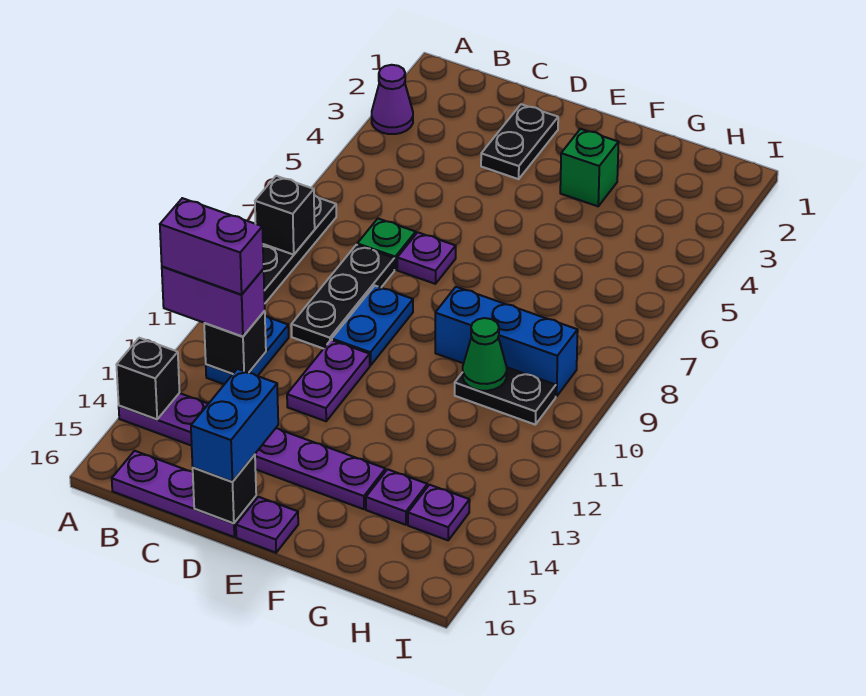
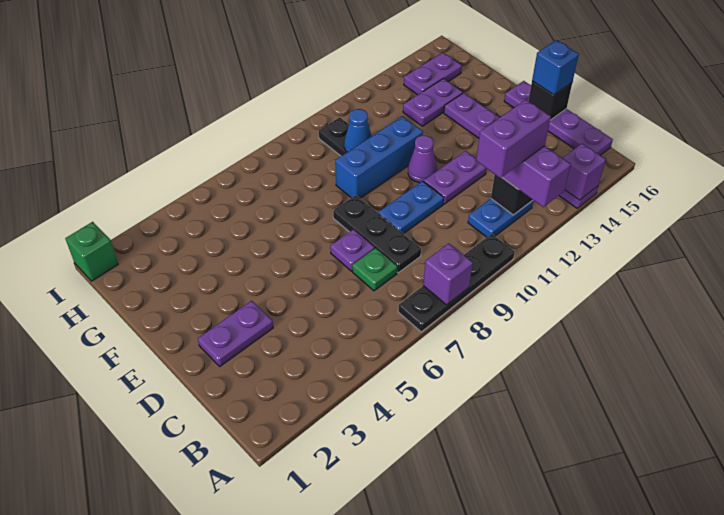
purple cone A3 level 1 -> purple cone E11 level 1
black brick A8 level 2 -> purple brick A8 level 2
purple brick A12:B12 level 4 -> purple brick B11:B12 level 4
black brick A14 level 2 -> purple brick A14 level 2
black plate C8:C10 level 1 -> black plate C8:E8 level 1
black plate D2:D3 level 1 -> purple plate D2:D3 level 1
blue brick D15:D16 level 3 -> blue brick D16 level 3
green brick F3 level 1 -> green brick I1 level 1
blue brick F9:H9 level 1 -> blue brick F9:F11 level 1
green cone G10 level 2 -> blue cone G10 level 2
purple plate G14 level 1 -> purple plate G13:G14 level 1
purple plate H14 level 1 -> purple plate H14:H15 level 1

